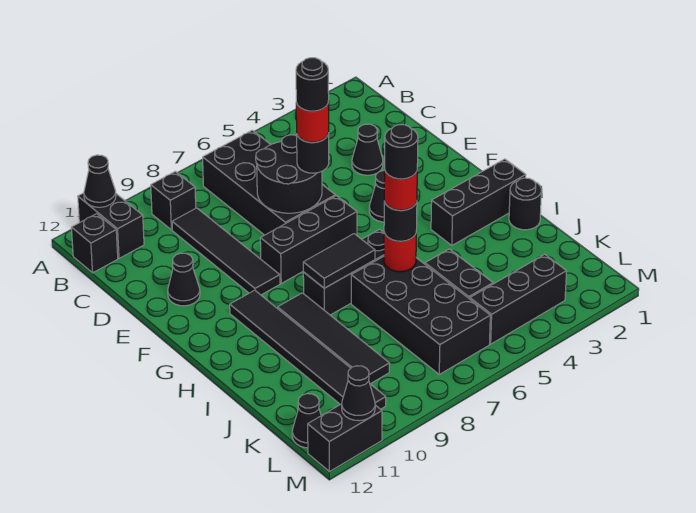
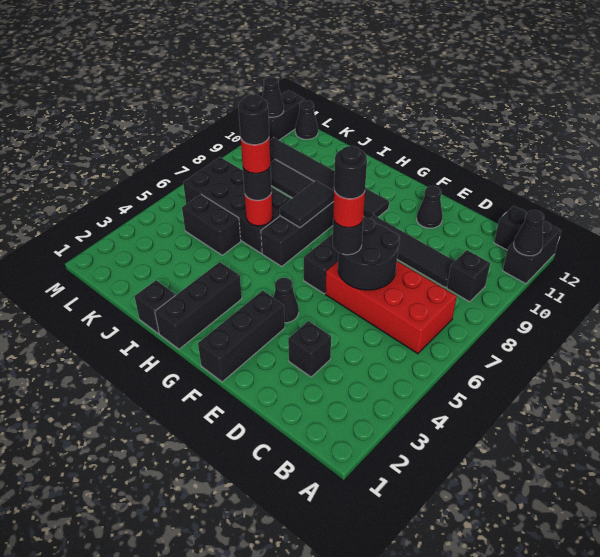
black brick A11:B11 level 1 -> black brick A11:A12 level 1
black brick B6:E7 level 1 -> red brick B6:E7 level 1
black cone D3 level 1 -> black brick D3 level 1
black round brick I1 level 1 -> black brick I1 level 1
black brick L3:L5 level 1 -> black brick F1:F3 level 1

